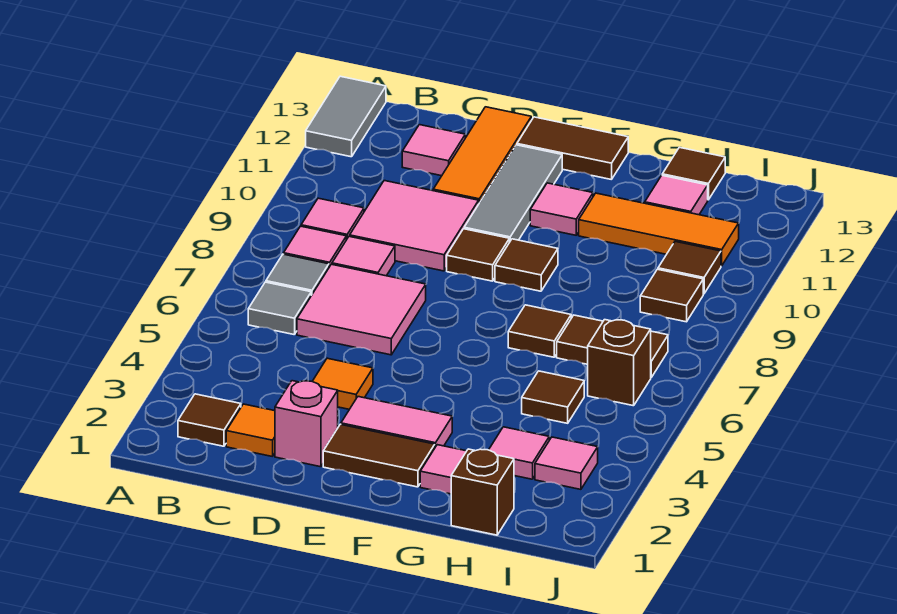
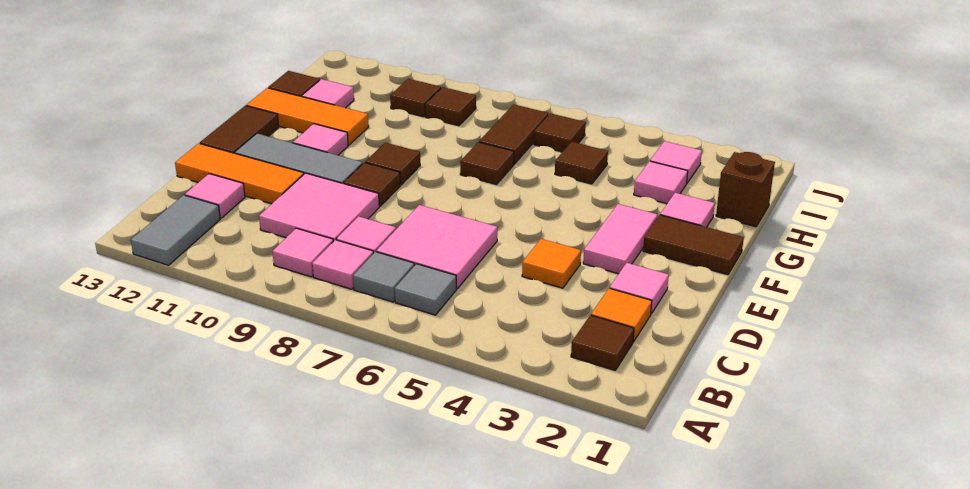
grey tile A12:A13 level 1 -> grey tile A12:B12 level 1
pink brick D2 level 1 -> pink tile D2 level 1
brown tile E2:F2 level 1 -> brown tile F1:F2 level 1
orange tile G11:I11 level 1 -> orange tile G11:G13 level 1
brown brick I6 level 1 -> brown tile I6 level 1

